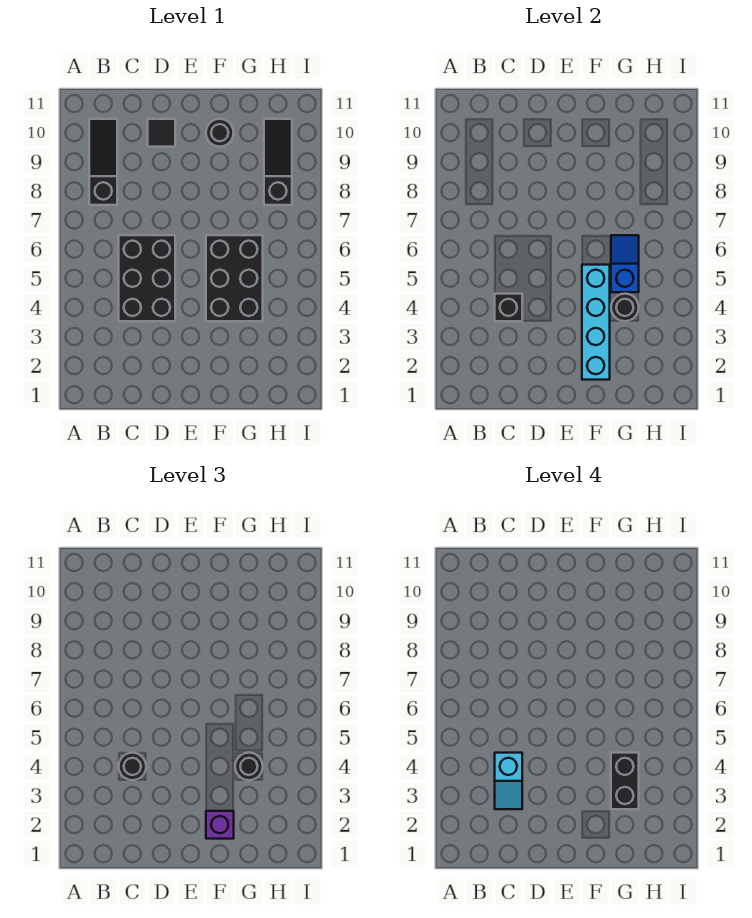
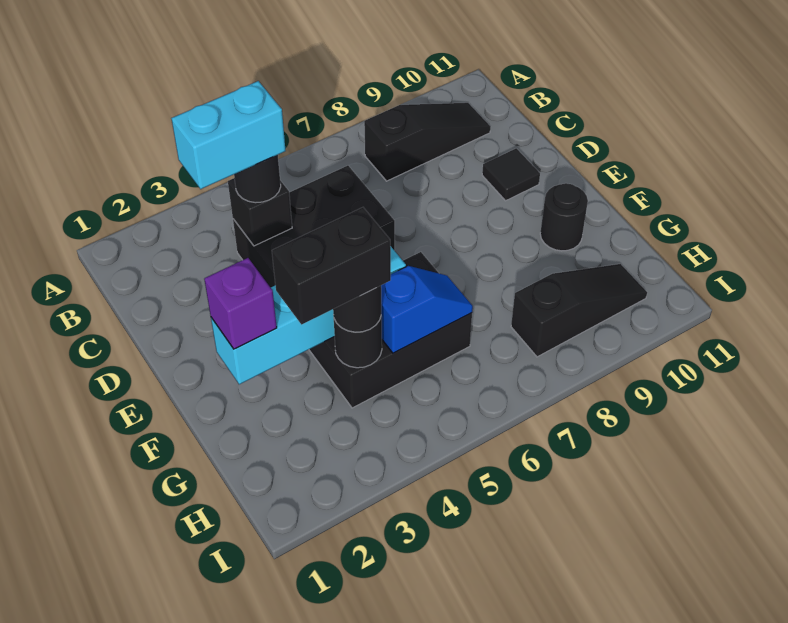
cyan slope C3:C4 level 4 top 4 -> cyan brick C3:C4 level 4

